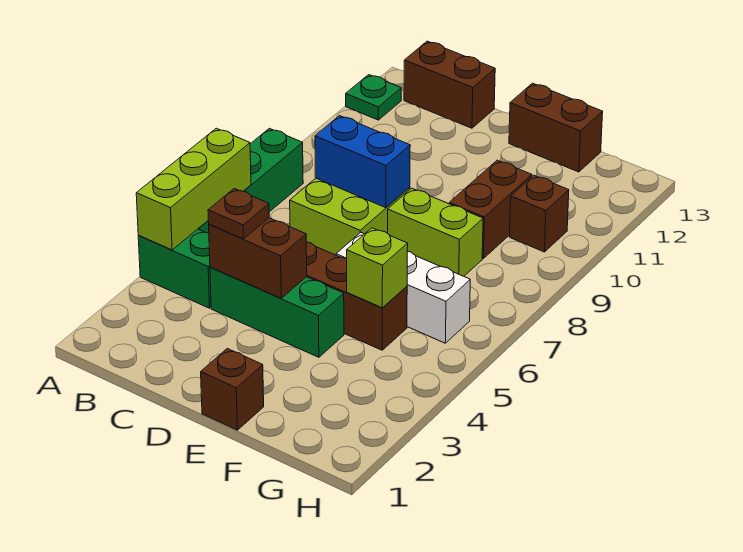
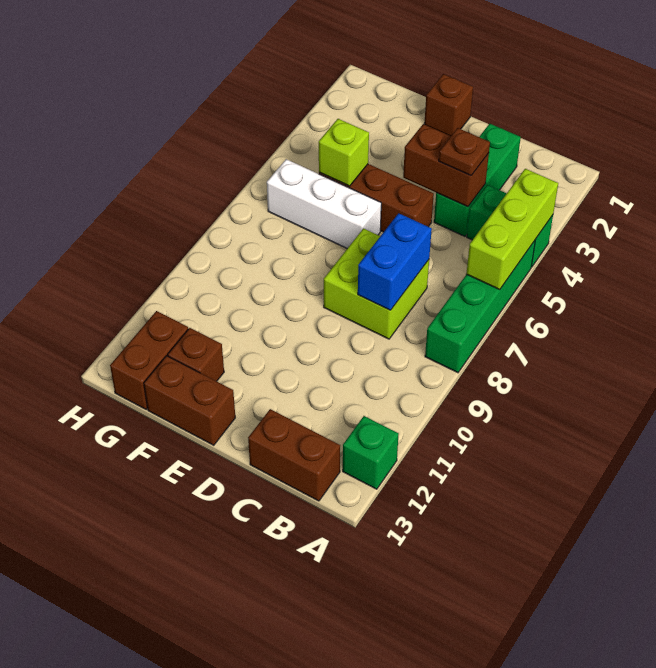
green plate A12 level 1 -> green brick A12 level 1
green brick C4:E4 level 1 -> green brick C2:C4 level 1
blue brick C8:D8 level 2 -> blue brick C7:C8 level 2
lime brick E8:F8 level 1 -> none
brown brick F9:F10 level 1 -> brown brick G12:G13 level 1
brown brick G10 level 1 -> brown brick F12 level 1

